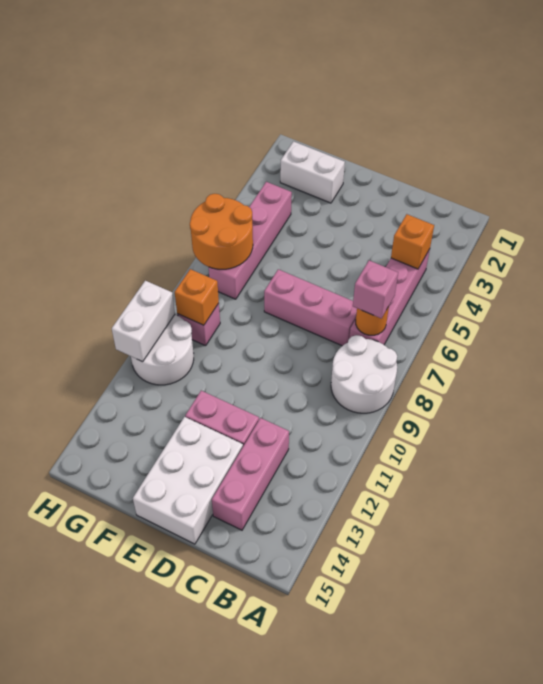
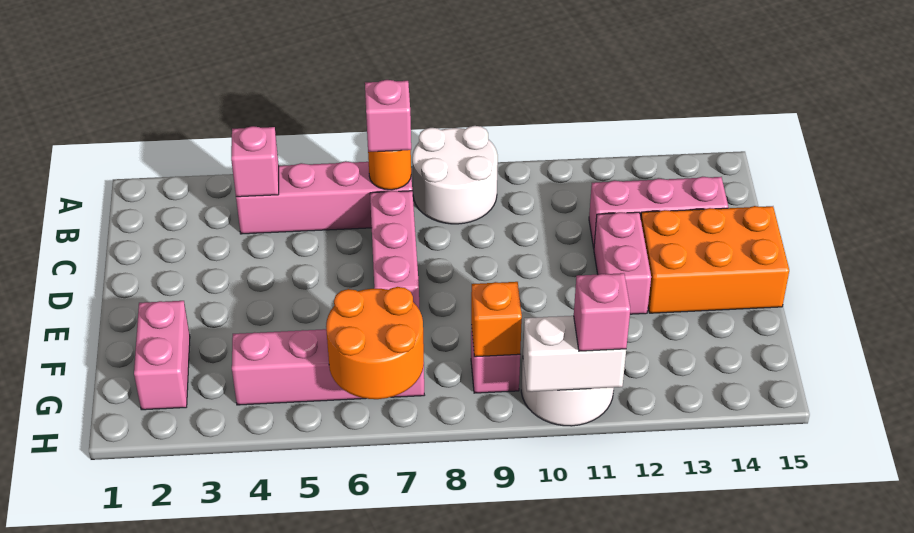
orange brick B4 level 2 -> pink brick B4 level 2
white brick D13:E15 level 1 -> orange brick D13:E15 level 1
white brick F2:G2 level 1 -> pink brick F2:G2 level 1
none -> pink brick H11 level 3

